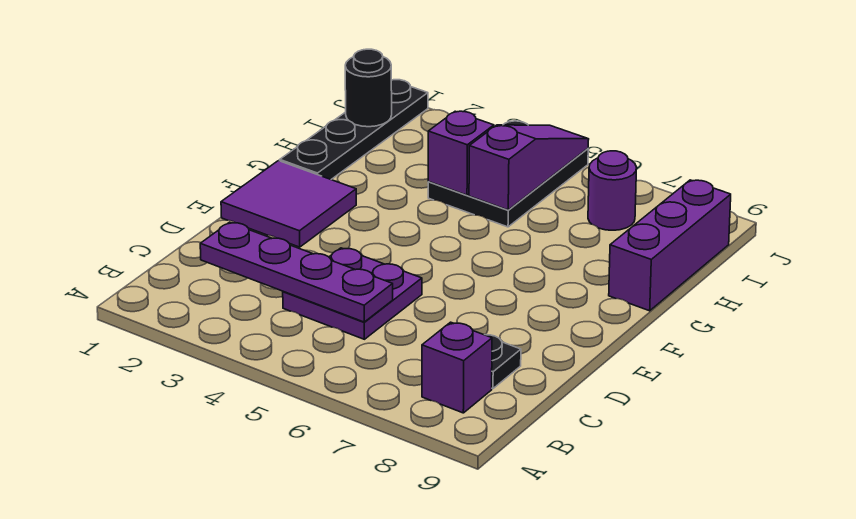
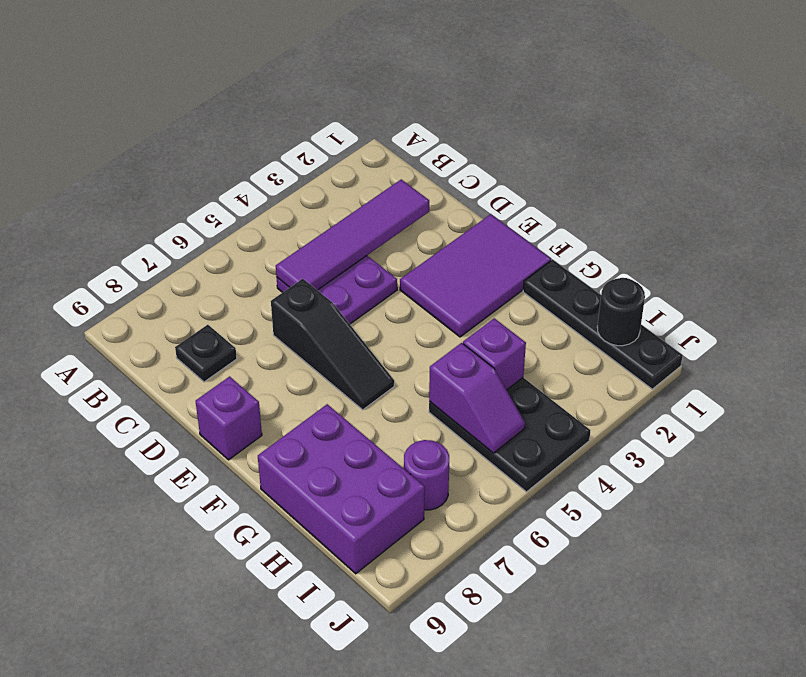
purple brick B8 level 1 -> purple brick E9 level 1
purple plate C2:C5 level 2 -> purple tile C2:C5 level 2
none -> black slope D6:F6 level 1 top D
purple tile E1:F2 level 1 -> purple tile E1:F3 level 1
purple brick G9:I9 level 1 -> purple brick G8:I9 level 1
purple slope H5:J5 level 2 top H -> purple slope H5:I5 level 2 top H

